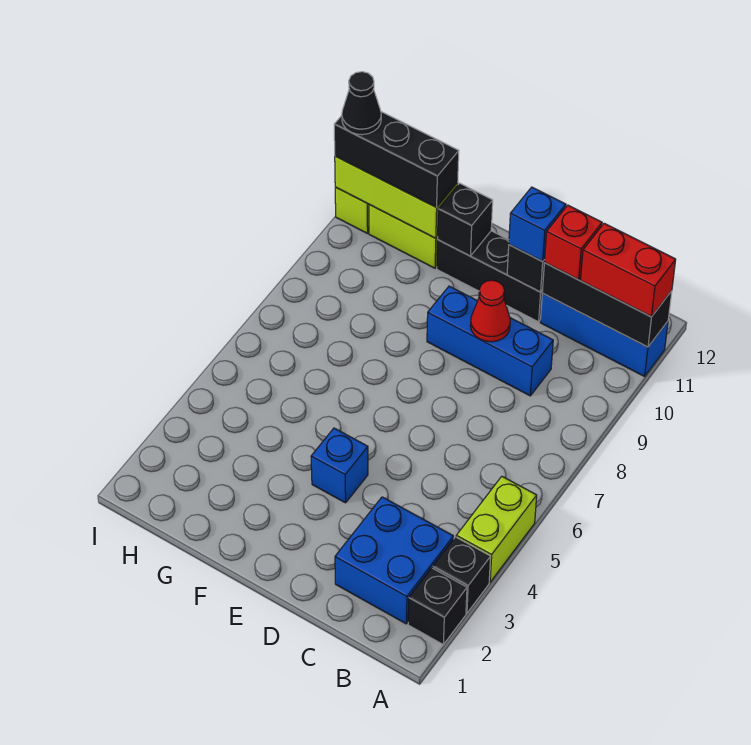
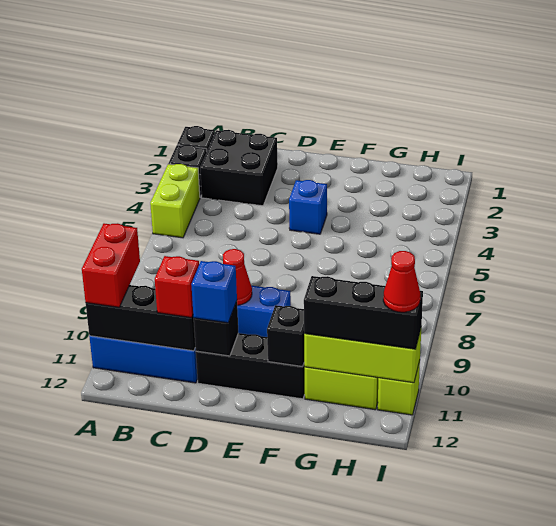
red brick A11:B11 level 3 -> red brick A10:A11 level 3
blue brick B2:C3 level 1 -> black brick B2:C3 level 1
black cone I11 level 4 -> red cone I11 level 4

